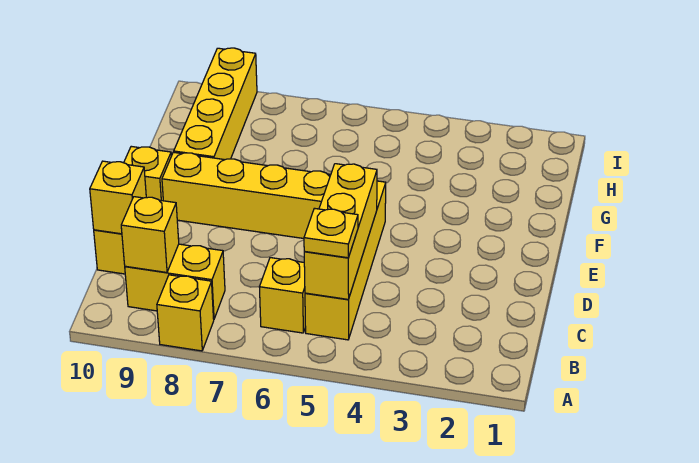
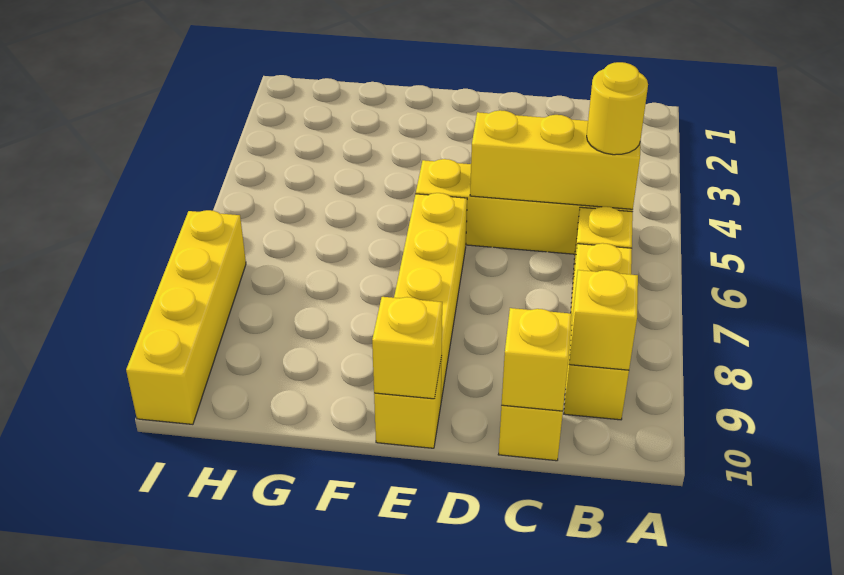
yellow brick A8 level 1 -> yellow brick E10 level 2
yellow plate B5 level 3 -> yellow round brick B5 level 3
yellow brick B8:B9 level 1 -> yellow brick B7:B9 level 1
yellow brick F9:I9 level 1 -> yellow brick I7:I10 level 1

